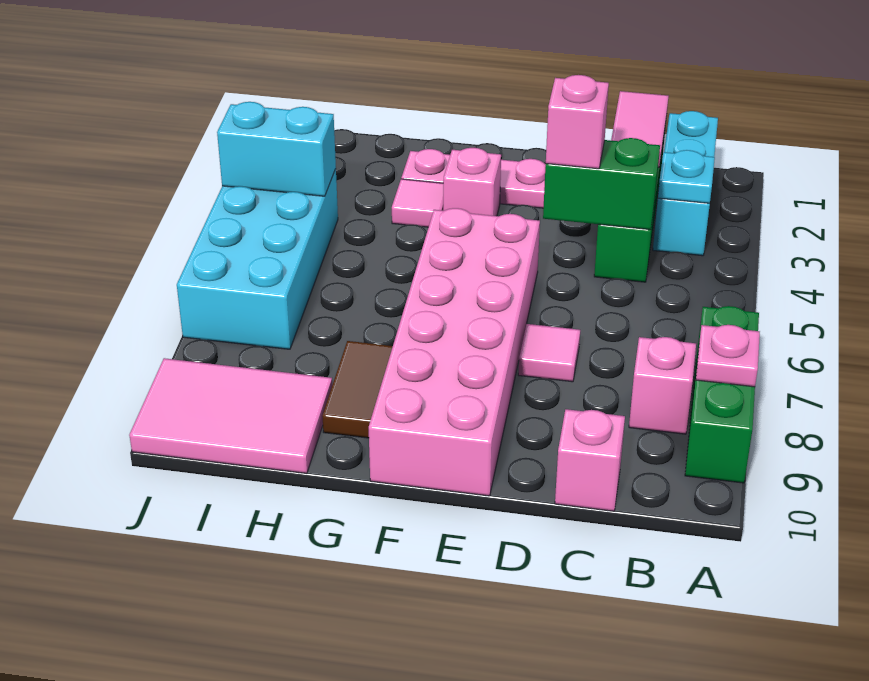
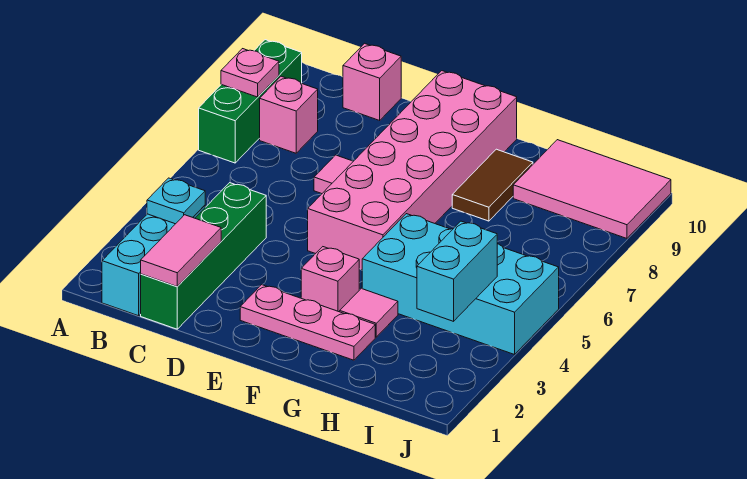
green brick C4:D4 level 2 -> none
pink brick D4 level 3 -> none
cyan brick I4:J7 level 1 -> cyan brick G4:J5 level 1
cyan brick I4:J4 level 2 -> cyan brick I3:I4 level 2

